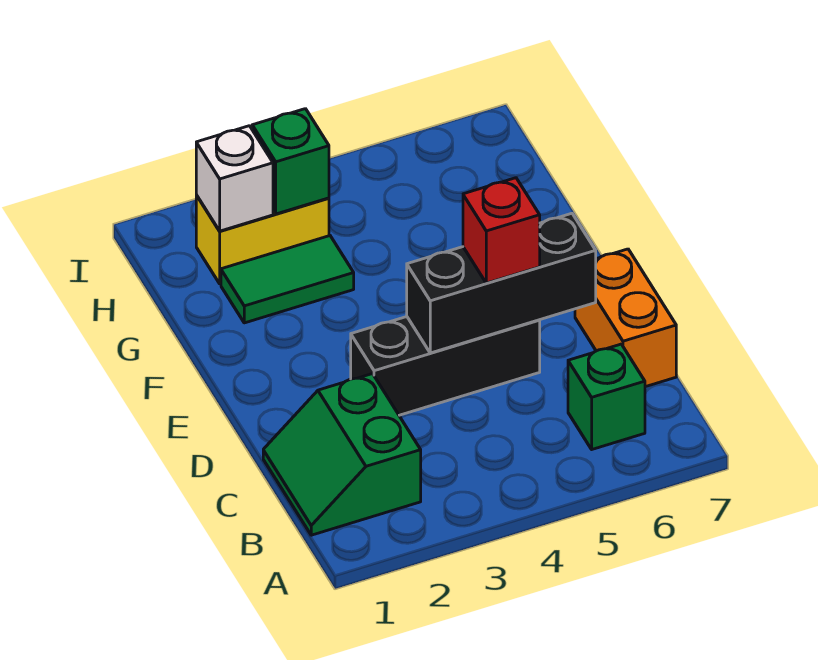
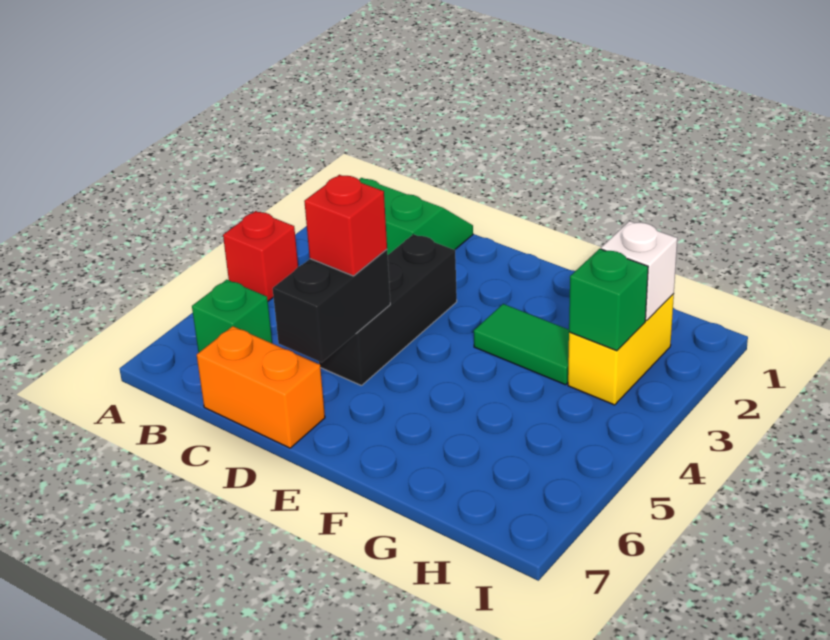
none -> red brick A4 level 1
black brick D4:D6 level 2 -> black brick D5:D6 level 2
green tile G2:G3 level 1 -> green tile F3:G3 level 1

